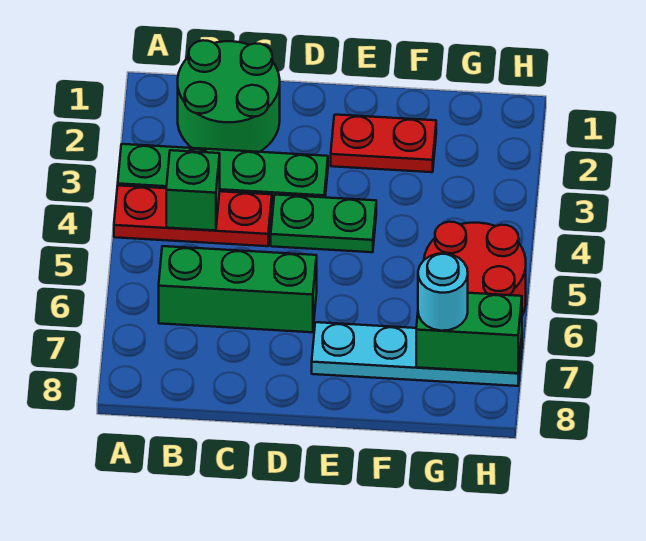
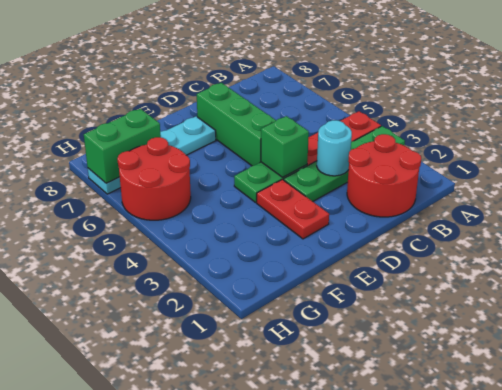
green round brick B1:C2 level 1 -> red round brick B1:C2 level 1
green brick B4 level 2 -> green brick D4 level 2
green brick B6:D6 level 1 -> green brick D5:D7 level 1
red plate E2:F2 level 1 -> red plate E2:E3 level 1
cyan round brick G7 level 3 -> cyan round brick C3 level 2

